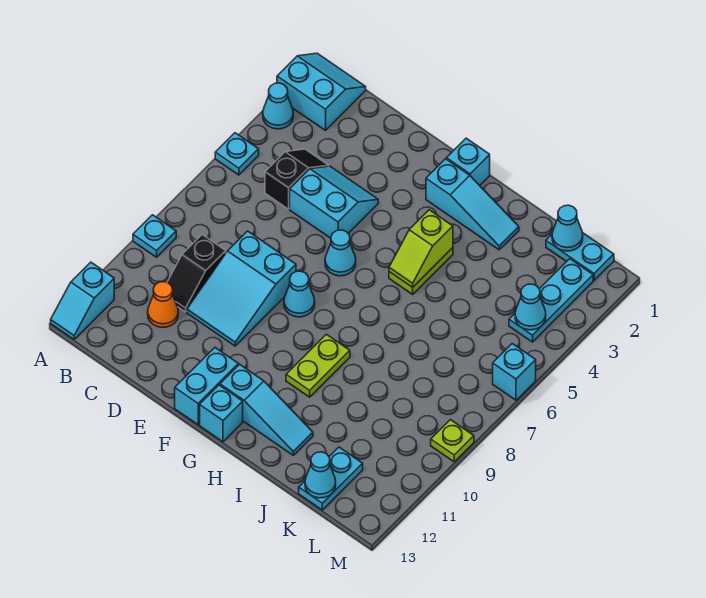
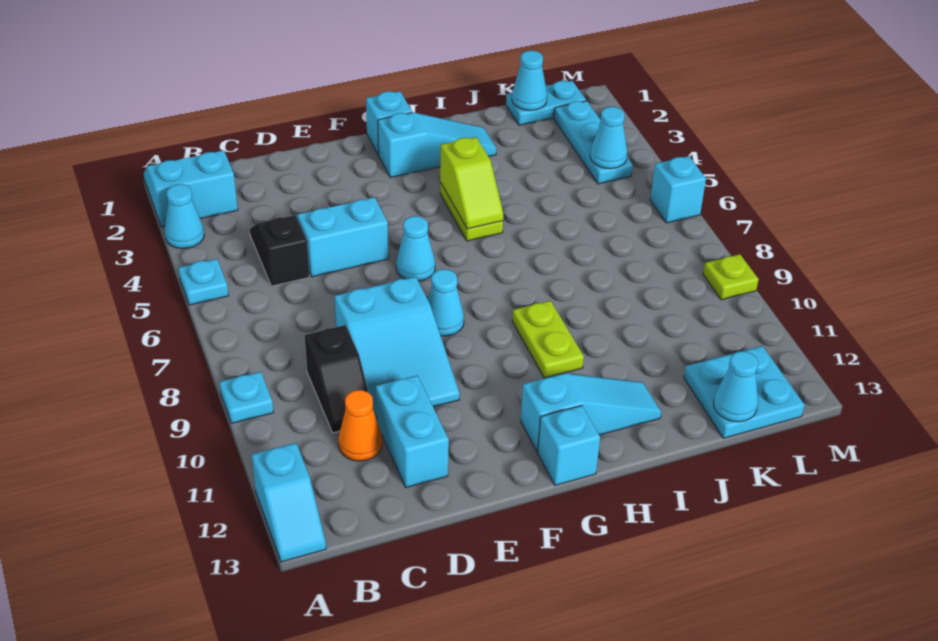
cyan brick F12:F13 level 1 -> cyan brick D11:D12 level 1
cyan plate K12:K13 level 1 -> cyan plate K12:L13 level 1

